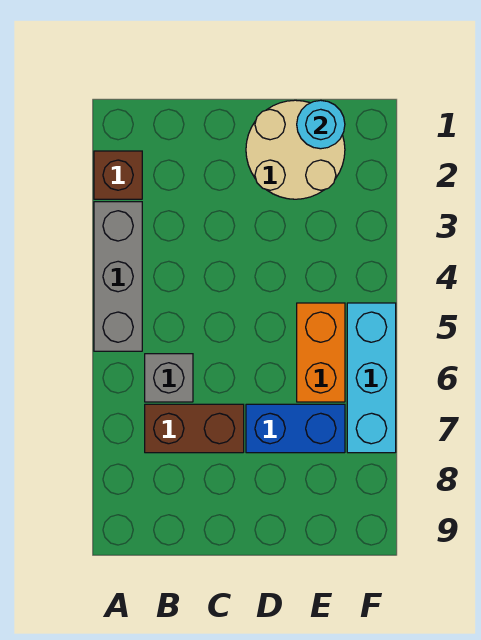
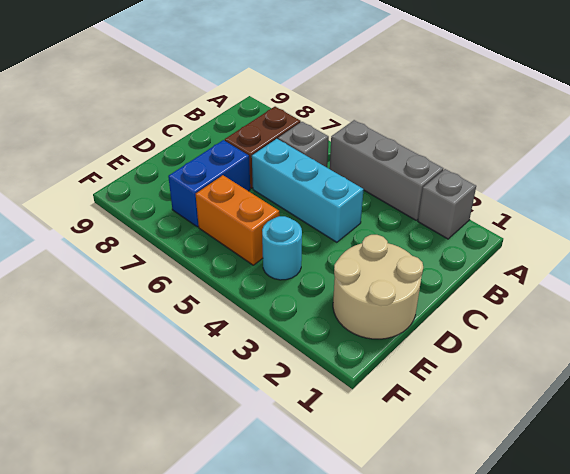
brown brick A2 level 1 -> grey brick A2 level 1
cyan round brick E1 level 2 -> cyan round brick E4 level 1
cyan brick F5:F7 level 1 -> cyan brick C4:C6 level 1

